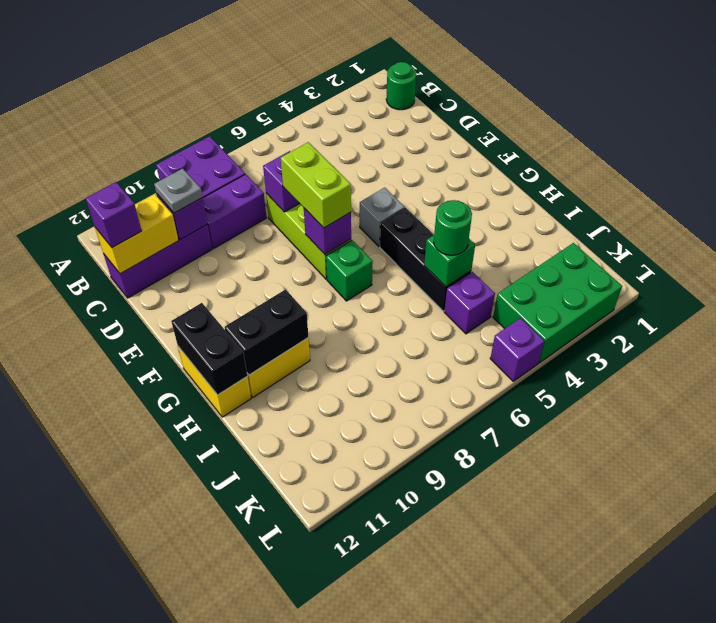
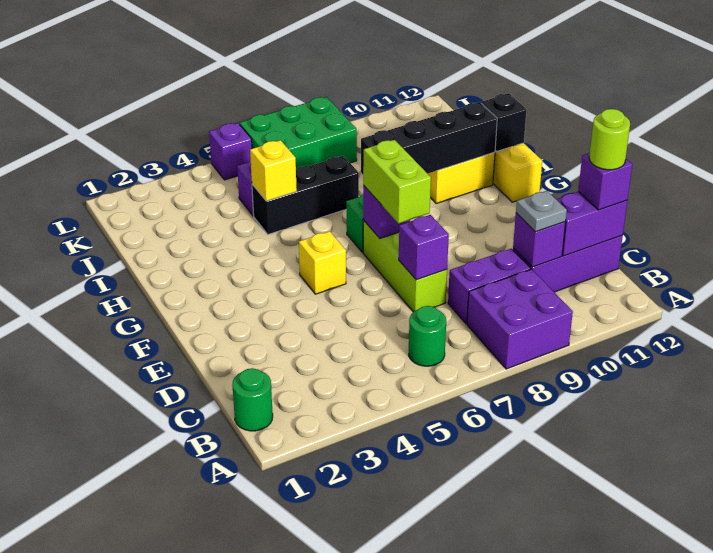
yellow brick C11:C12 level 2 -> purple brick C11:C12 level 2
none -> lime round brick C12 level 4
grey brick F5 level 1 -> yellow brick F5 level 1
black brick G5:I5 level 1 -> black brick I5:I7 level 1
black brick G12:H12 level 2 -> black brick H12 level 2
black brick H10:H11 level 2 -> black brick H8:H11 level 2
green brick I5 level 2 -> yellow brick I5 level 2
green round brick I5 level 3 -> green round brick B6 level 1
green brick K2:L4 level 1 -> green brick K6:L8 level 1

